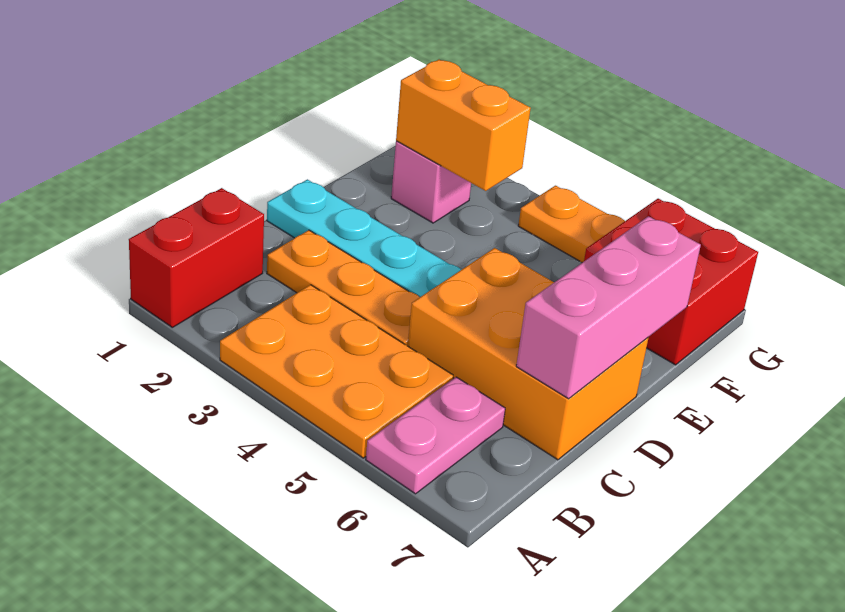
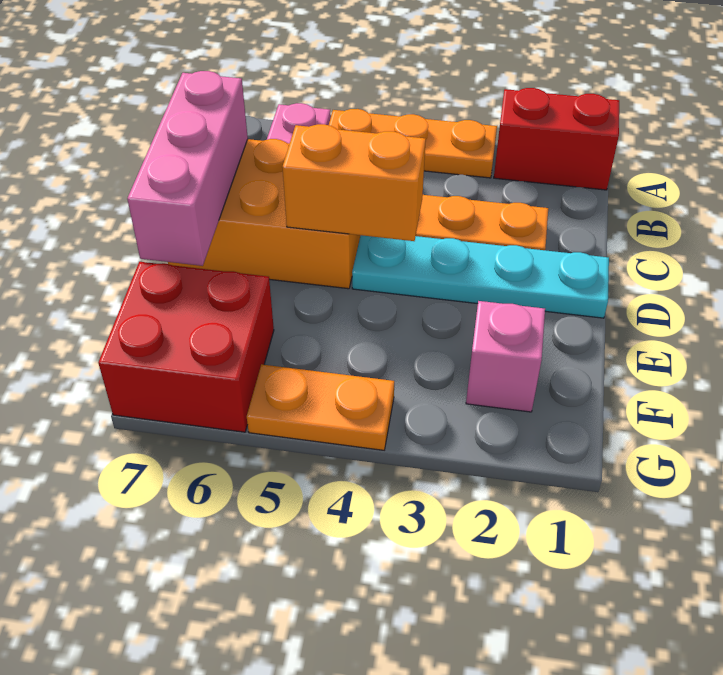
red brick A1:B1 level 1 -> red brick A1:A2 level 1
orange plate A3:B5 level 1 -> orange plate A3:A5 level 1
orange brick F2:F3 level 2 -> orange brick D4:D5 level 2

